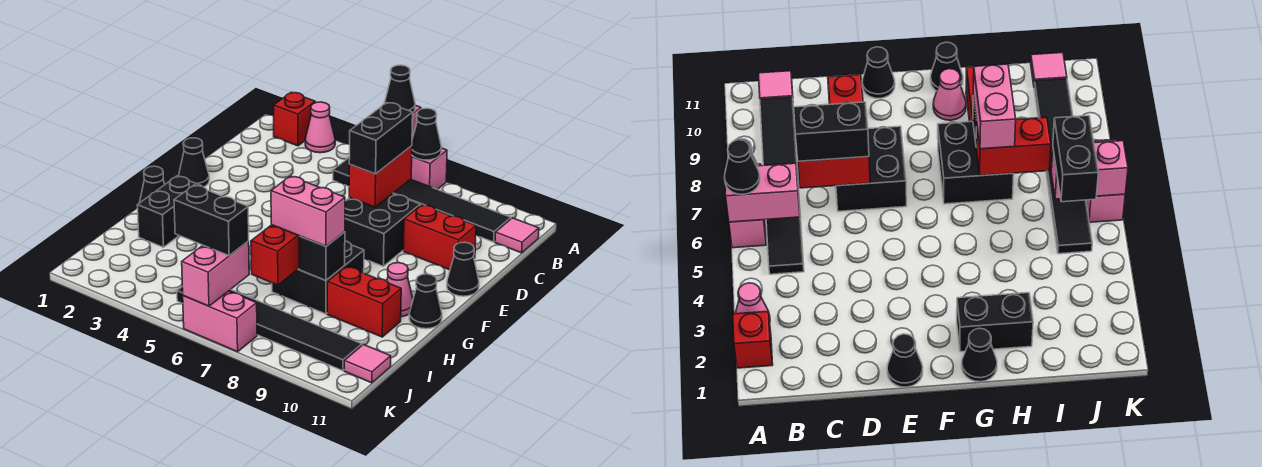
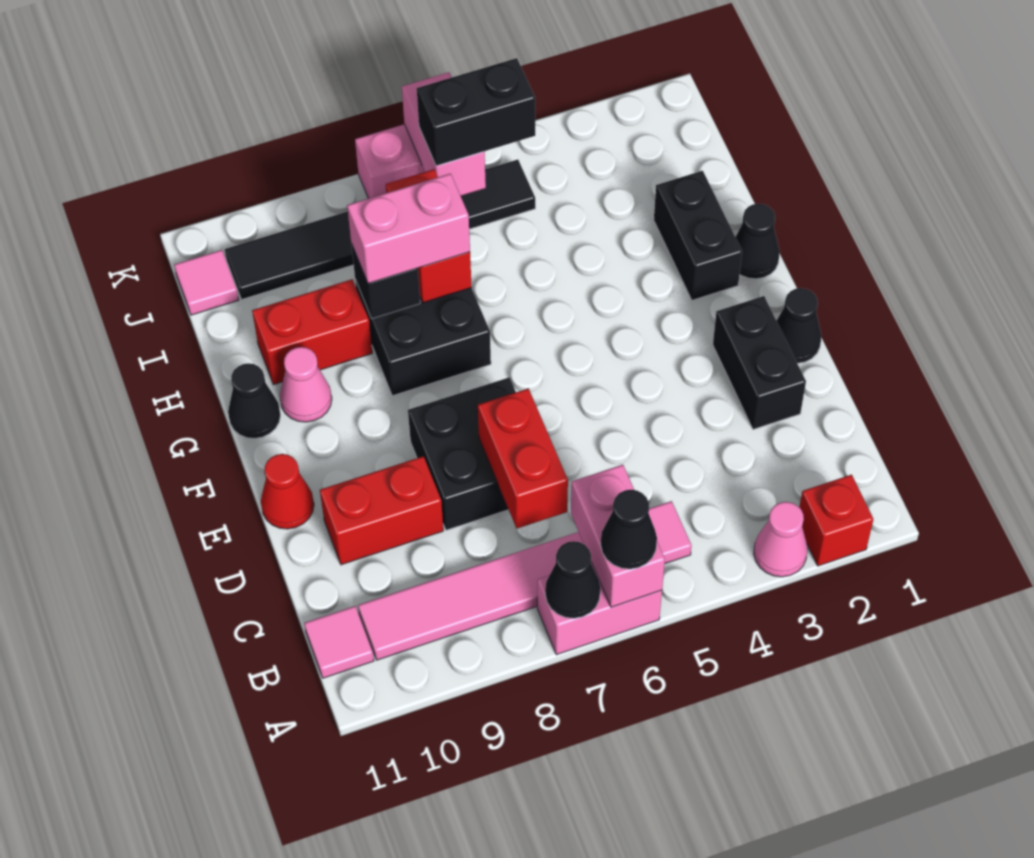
black tile B5:B10 level 1 -> pink tile B5:B10 level 1
black brick C7:D7 level 3 -> black brick D2:E2 level 1
black cone E11 level 1 -> red cone E11 level 1

